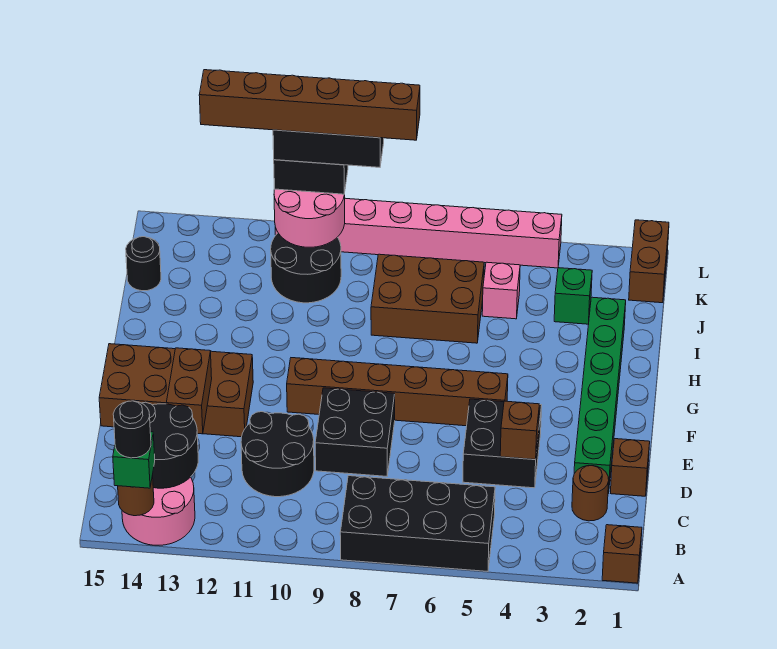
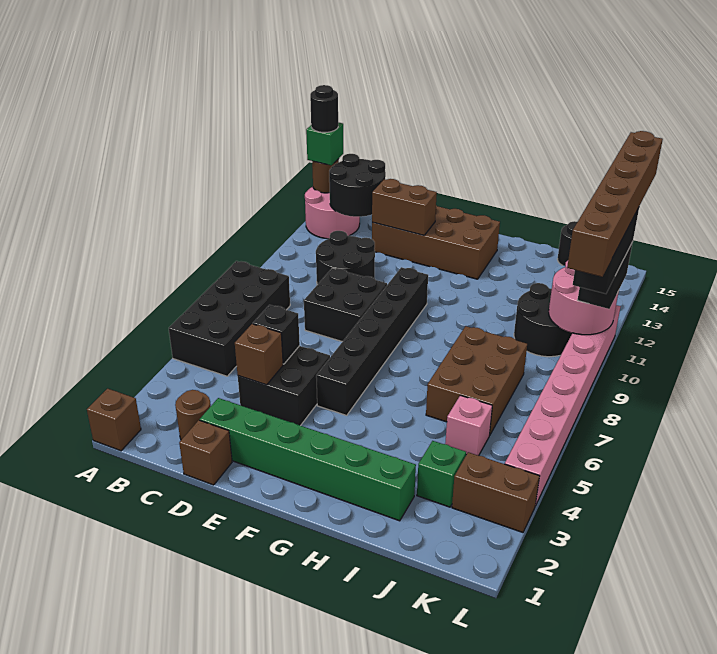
none -> black brick D5 level 2
brown brick E12:F15 level 1 -> brown brick D13:G14 level 1
brown brick F5:F10 level 1 -> black brick F5:F10 level 1
brown brick K1:L1 level 1 -> brown brick K3:L3 level 1

